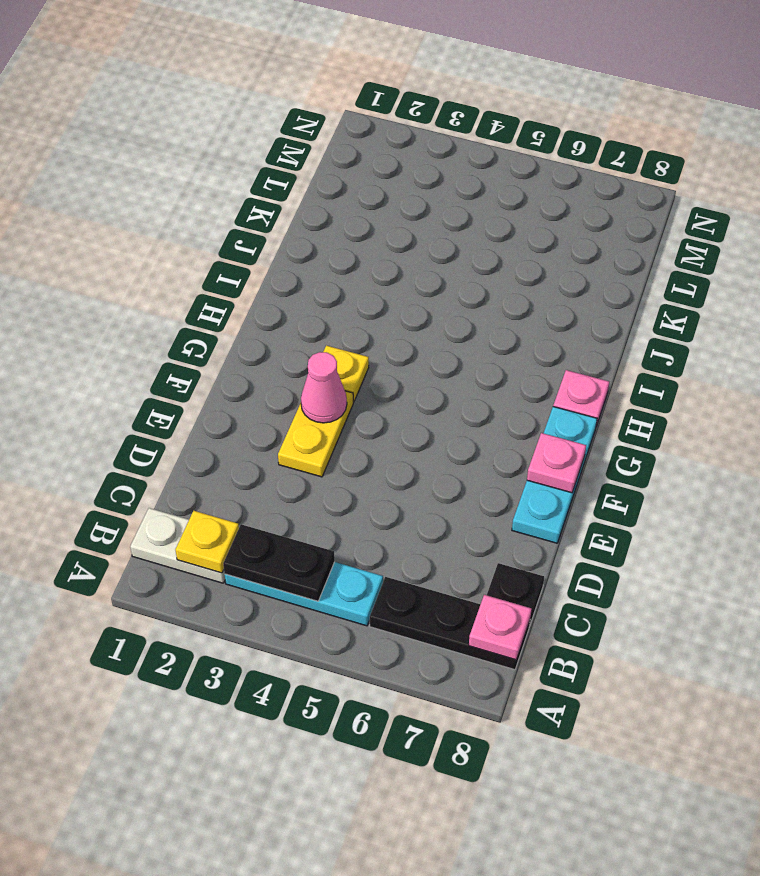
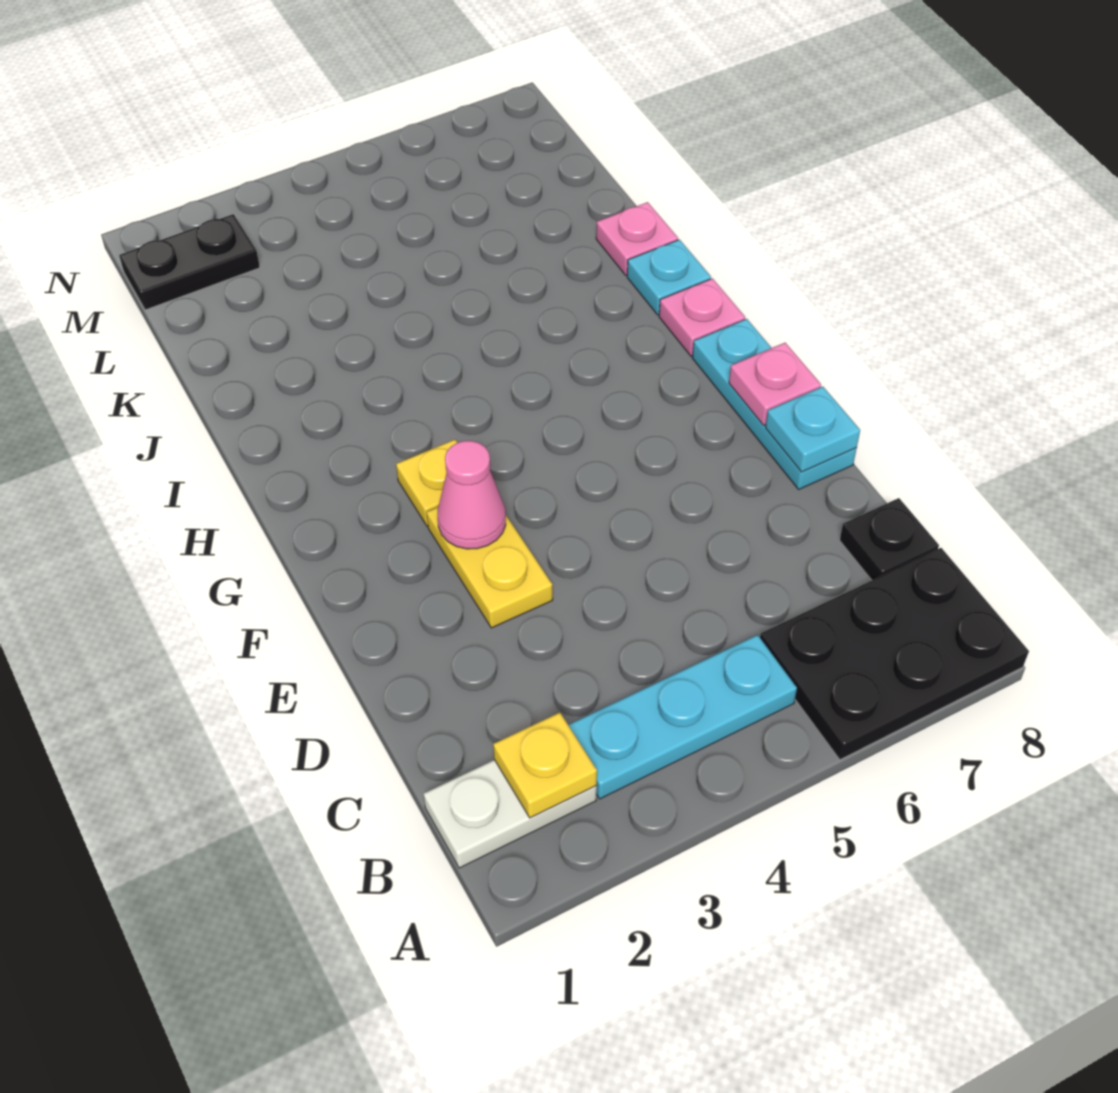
black plate B3:B4 level 2 -> black plate M1:M2 level 1
black plate B6:B8 level 1 -> black plate A6:B8 level 1
pink plate B8 level 2 -> pink plate J8 level 1
none -> cyan plate E8 level 2
none -> cyan plate I8 level 1

